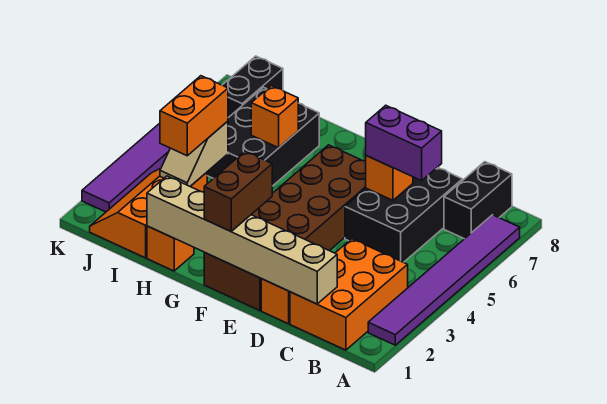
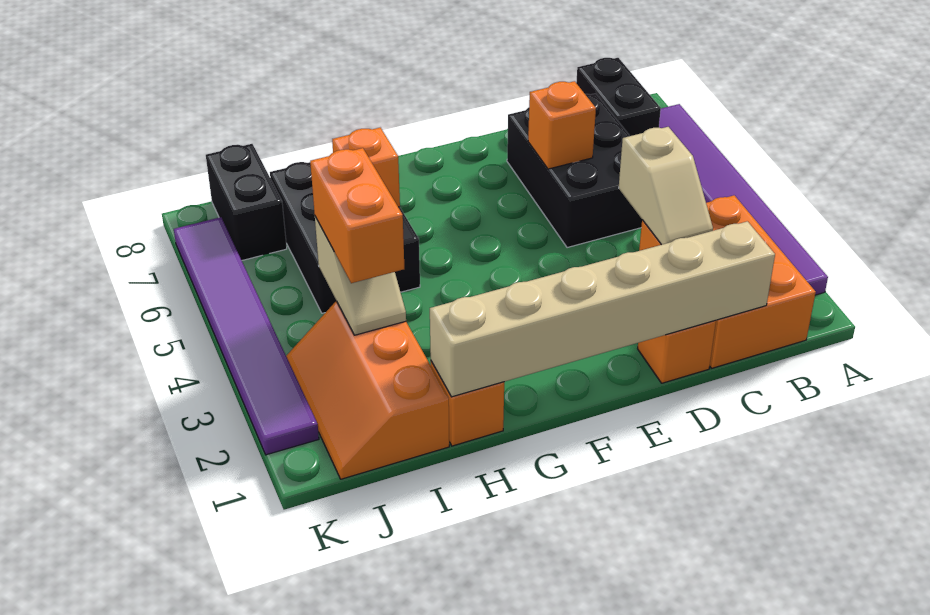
none -> tan slope C3:C4 level 2 top 4
purple brick C6:D6 level 3 -> none
brown brick E1:F6 level 1 -> none
brown brick F1:F2 level 3 -> none

